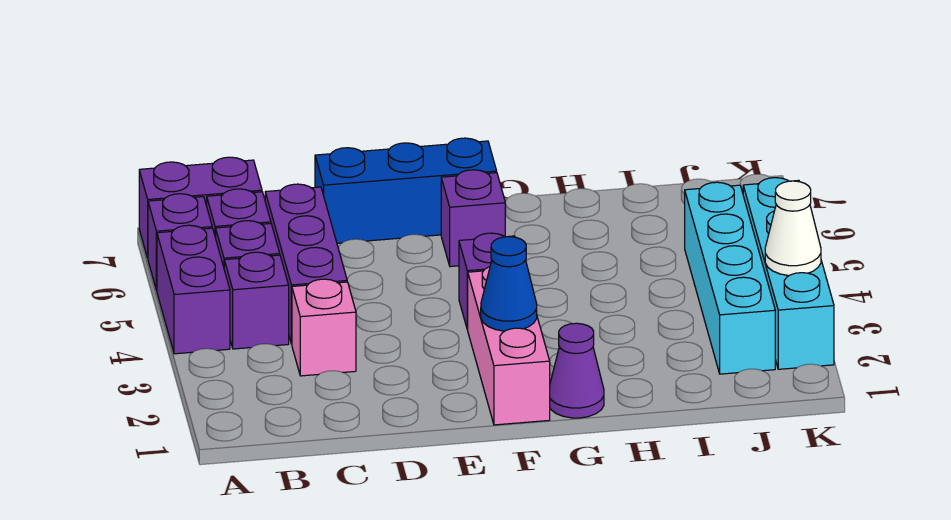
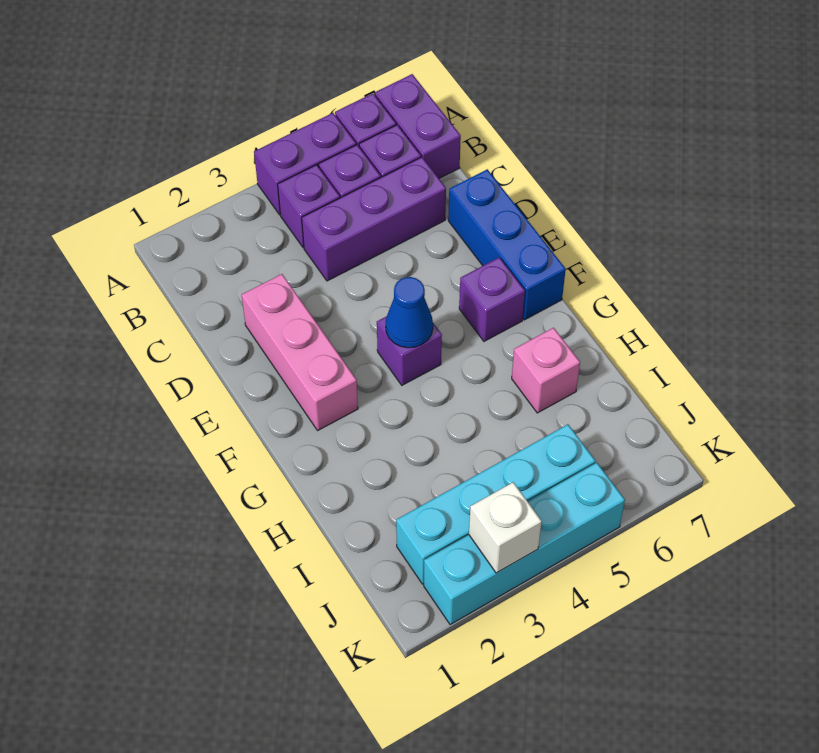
pink brick C3 level 1 -> pink brick H6 level 1
pink brick F1:F3 level 1 -> pink brick D2:F2 level 1
blue cone F2 level 2 -> blue cone F4 level 2
purple cone G1 level 1 -> none
white cone K3 level 2 -> white brick K3 level 2

